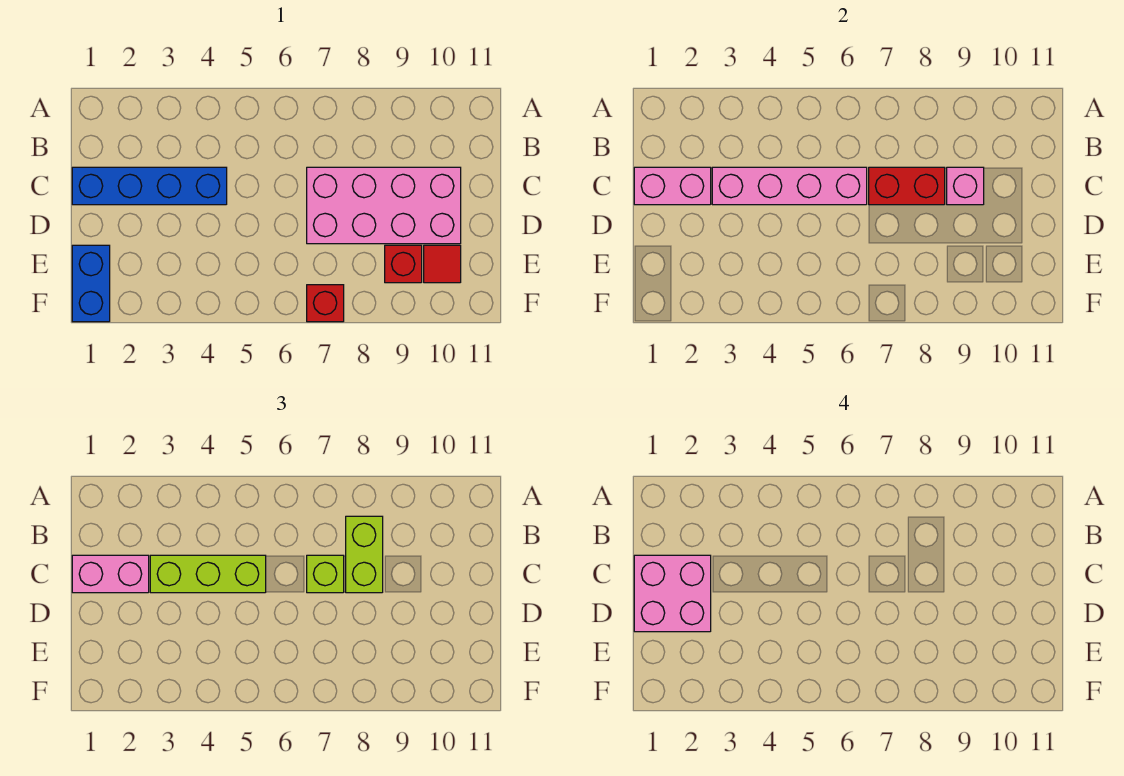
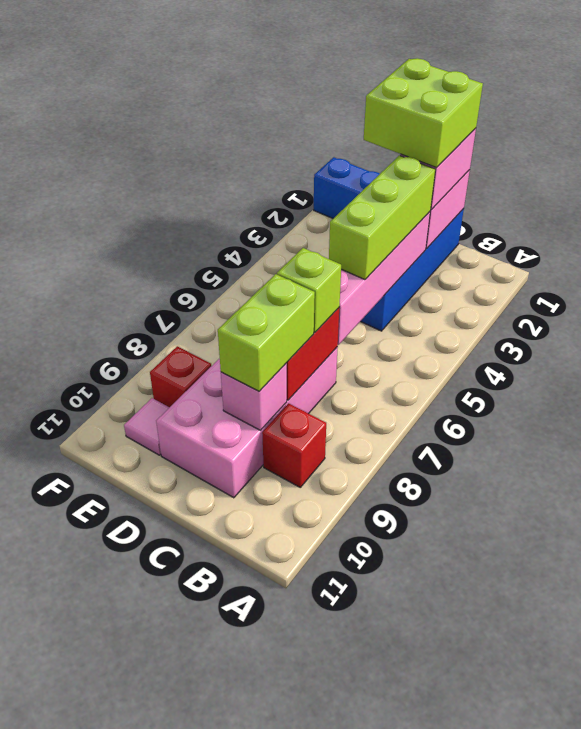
lime brick B8:C8 level 3 -> lime brick C8:C9 level 3
pink brick C1:D2 level 4 -> lime brick C1:D2 level 4
red tile E10 level 1 -> pink tile E10 level 1
red brick F7 level 1 -> red brick B9 level 1

